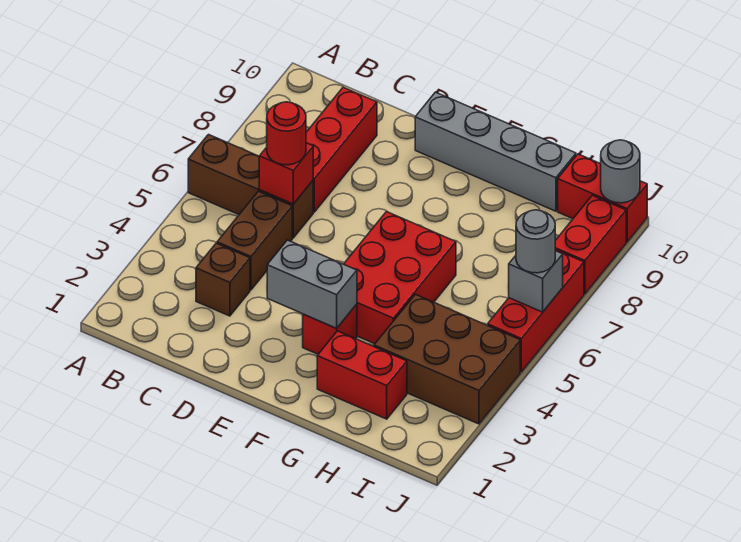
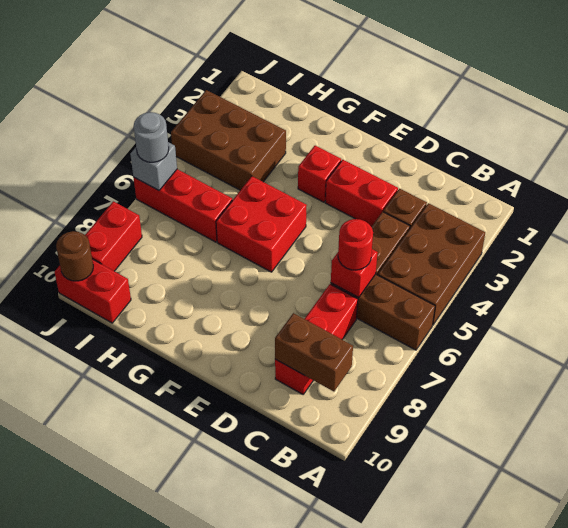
none -> brown brick A3:B5 level 1
none -> brown brick B9:C9 level 2
grey brick E3:F3 level 2 -> none
grey brick E10:H10 level 1 -> none
red brick F4:G6 level 1 -> red brick F5:G6 level 1
red brick G2:H2 level 1 -> red brick D3:E3 level 1
red brick J5:J7 level 1 -> red brick H6:J6 level 1
grey round brick J10 level 2 -> brown round brick J10 level 2

